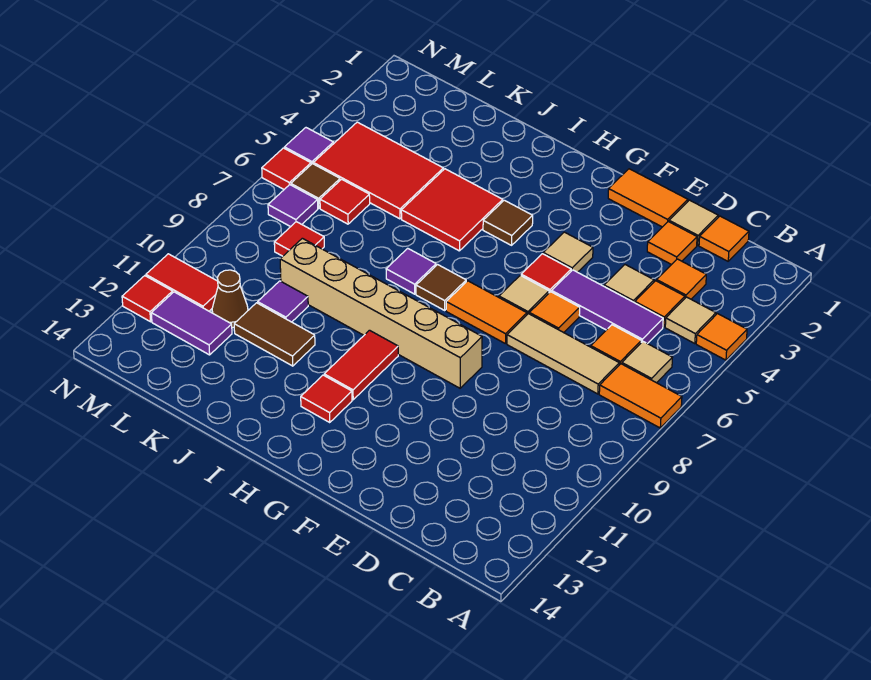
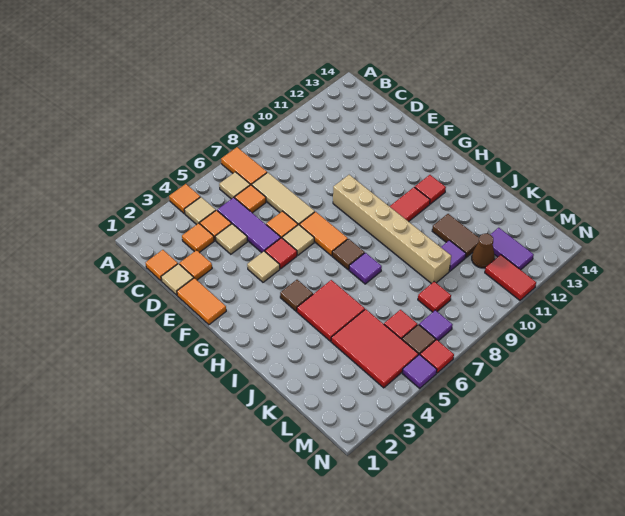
red tile N12 level 1 -> none

